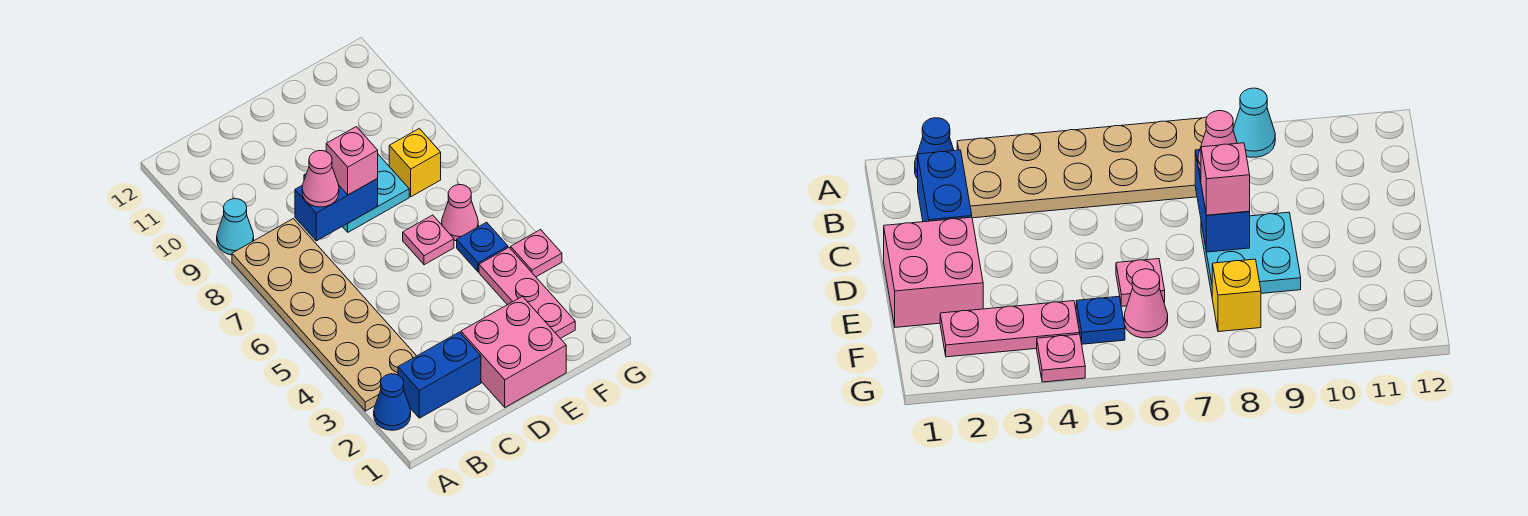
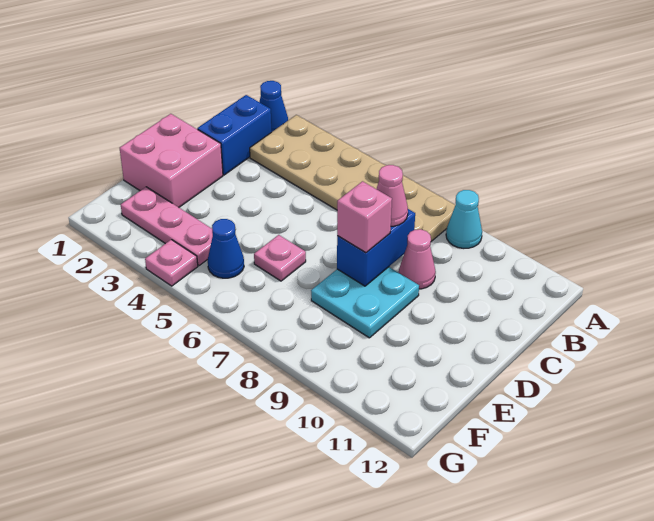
blue plate F5 level 1 -> blue cone F5 level 1
pink cone F6 level 1 -> pink cone C9 level 1
yellow brick F8 level 1 -> none

